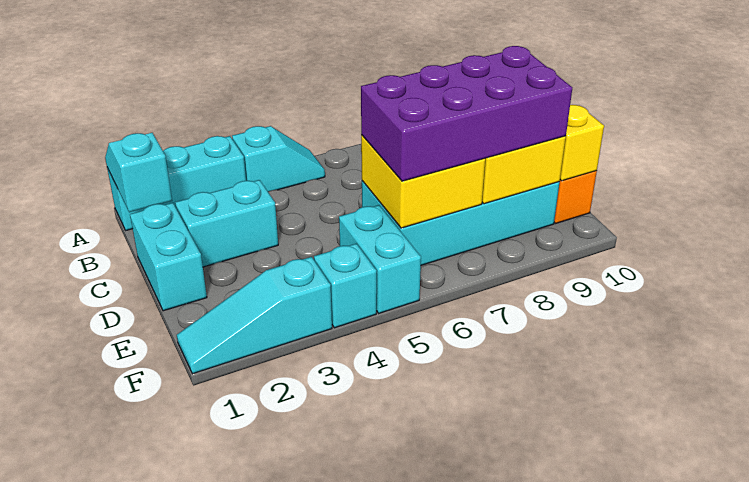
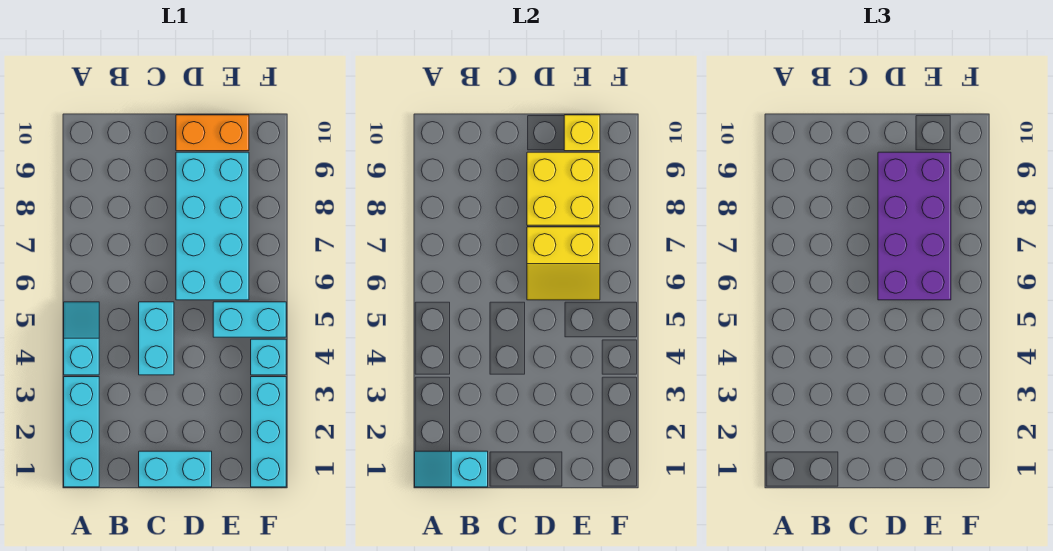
cyan brick C2:C3 level 1 -> cyan brick C4:C5 level 1
yellow brick D6:E7 level 2 -> yellow slope D6:E7 level 2 top 7
cyan slope F1:F3 level 1 top 3 -> cyan brick F1:F3 level 1

